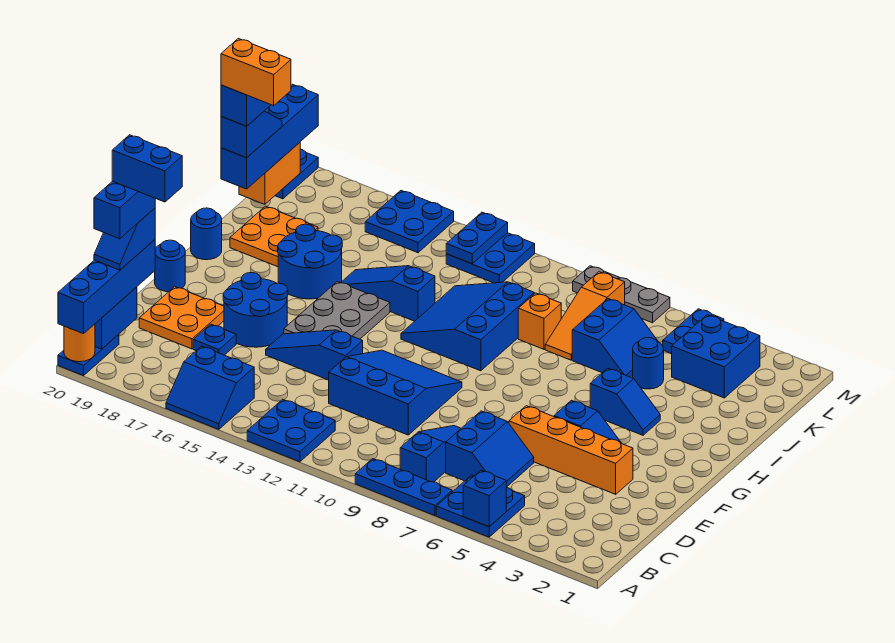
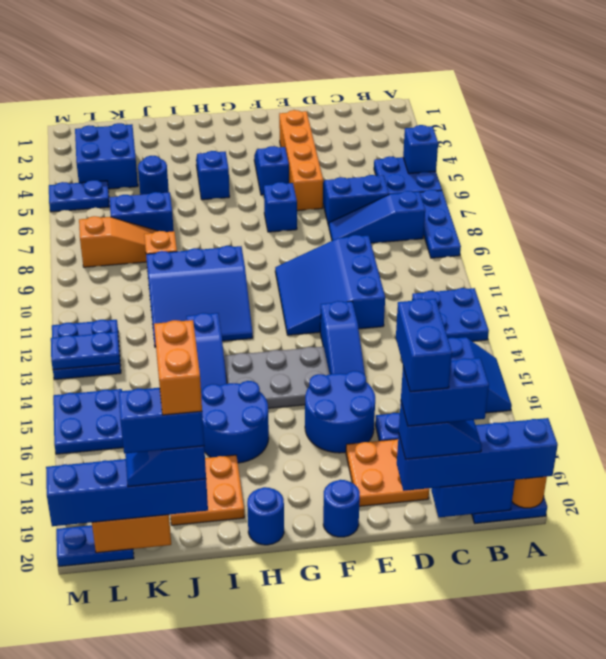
none -> blue brick F7 level 1
grey plate M7:M9 level 1 -> none

